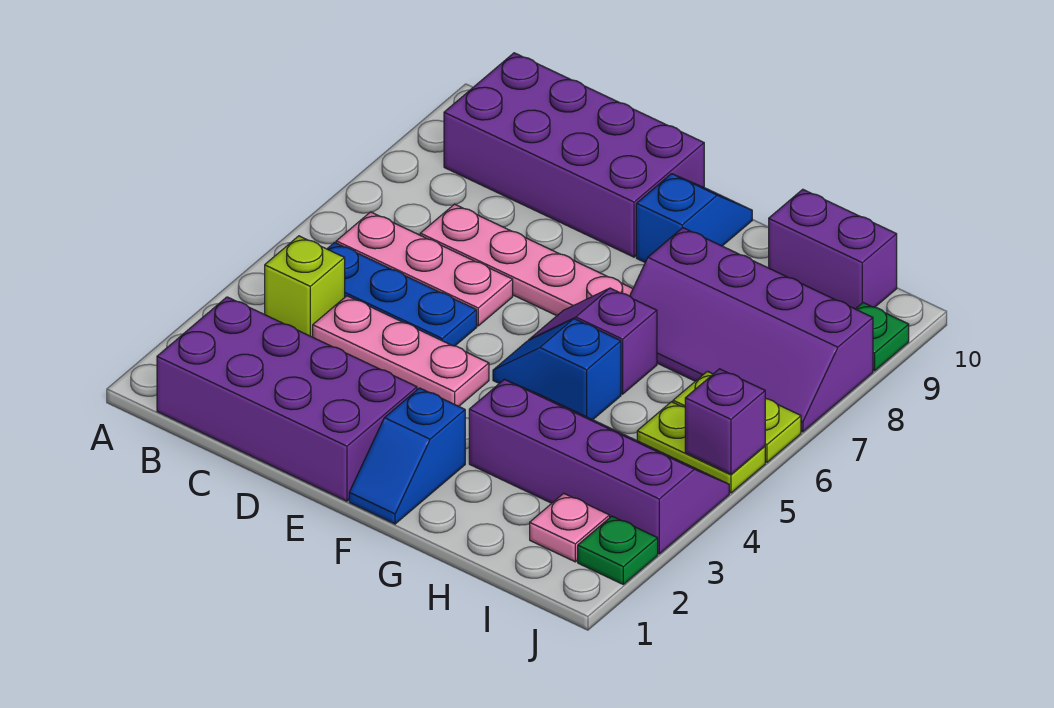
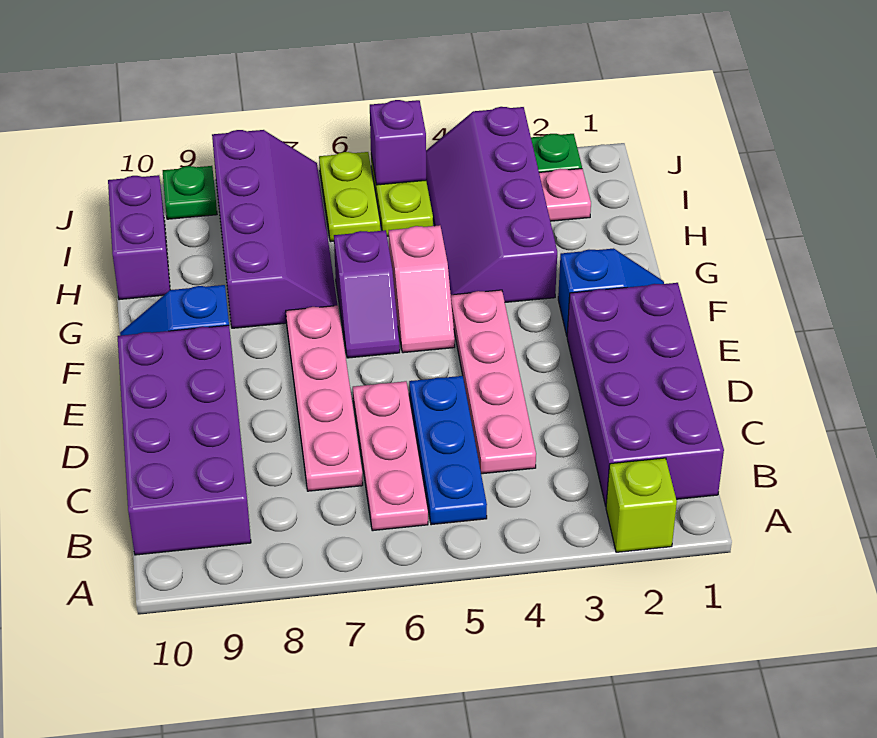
lime brick B4 level 1 -> lime brick A2 level 1
pink plate C4:E4 level 1 -> pink plate C4:F4 level 1
blue slope F5:G5 level 1 top G -> pink slope F5:G5 level 1 top G

